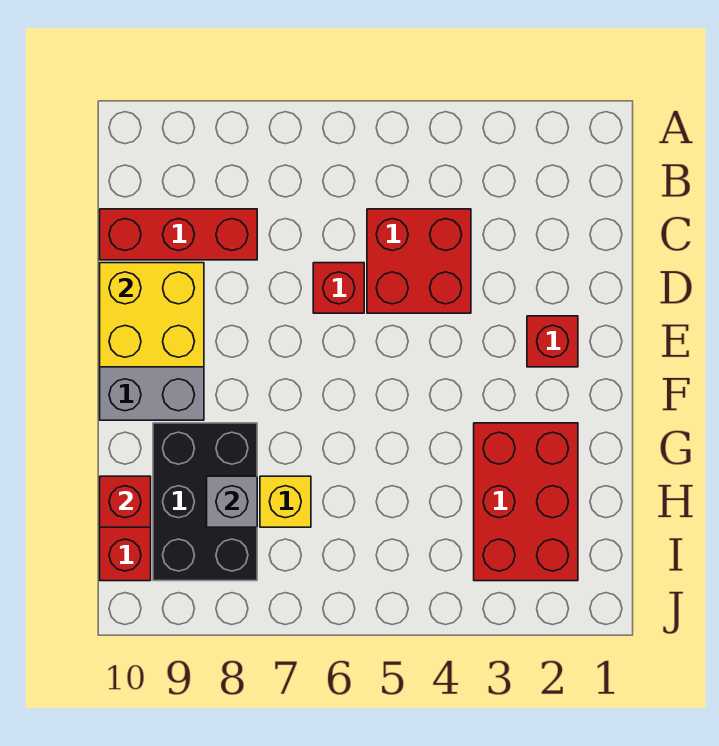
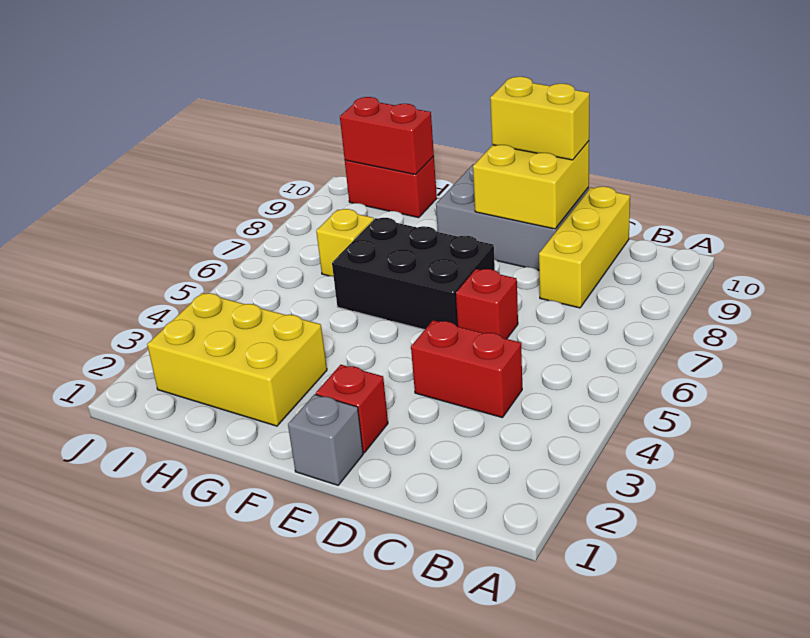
red brick C4:D5 level 1 -> red brick C4:D4 level 1
red brick C8:C10 level 1 -> yellow brick C8:C10 level 1
none -> yellow brick D10:E10 level 3
red brick G2:I3 level 1 -> yellow brick G2:I3 level 1
black brick G8:I9 level 1 -> black brick E6:G7 level 1
grey brick H8 level 2 -> grey brick E1 level 1
red brick H10 level 2 -> red brick H10:I10 level 2

